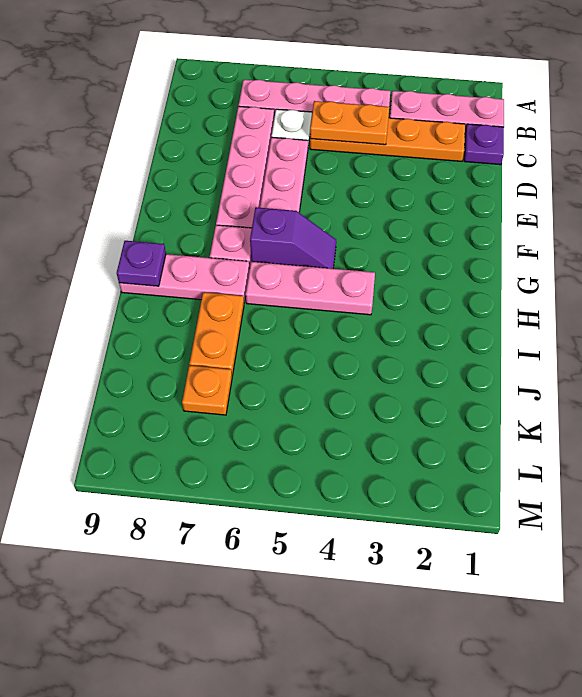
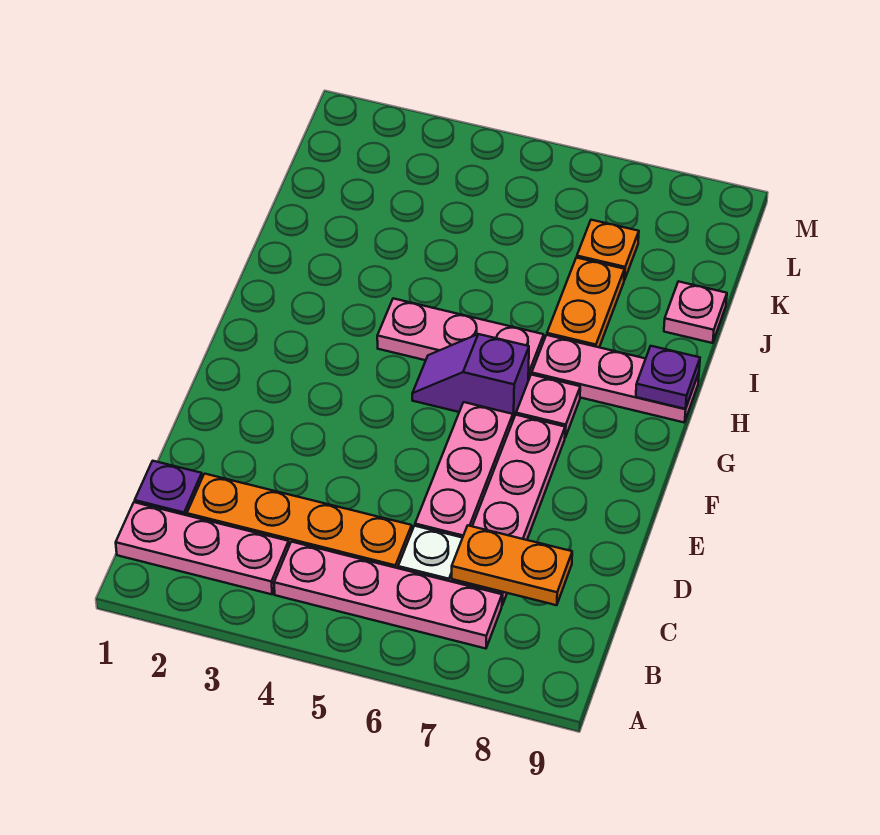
orange plate C4:C5 level 2 -> orange plate C7:C8 level 2
none -> pink plate J9 level 1

